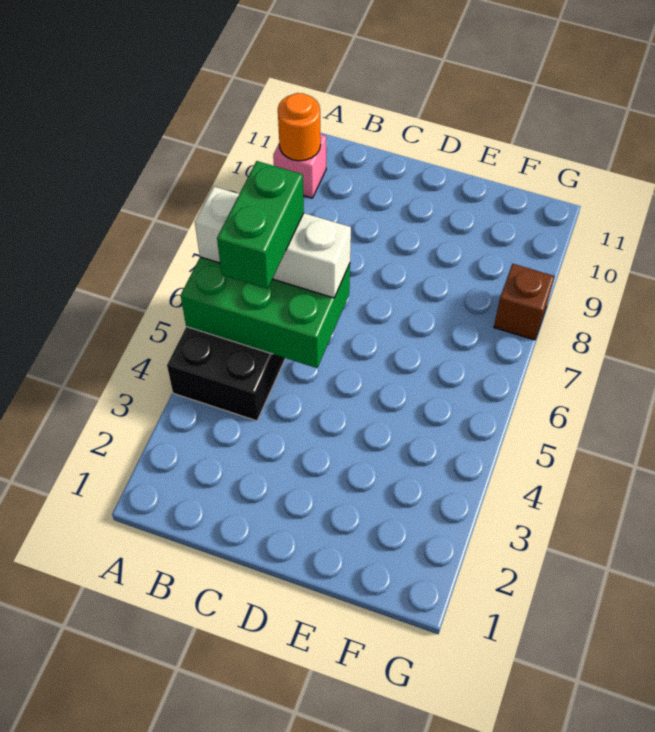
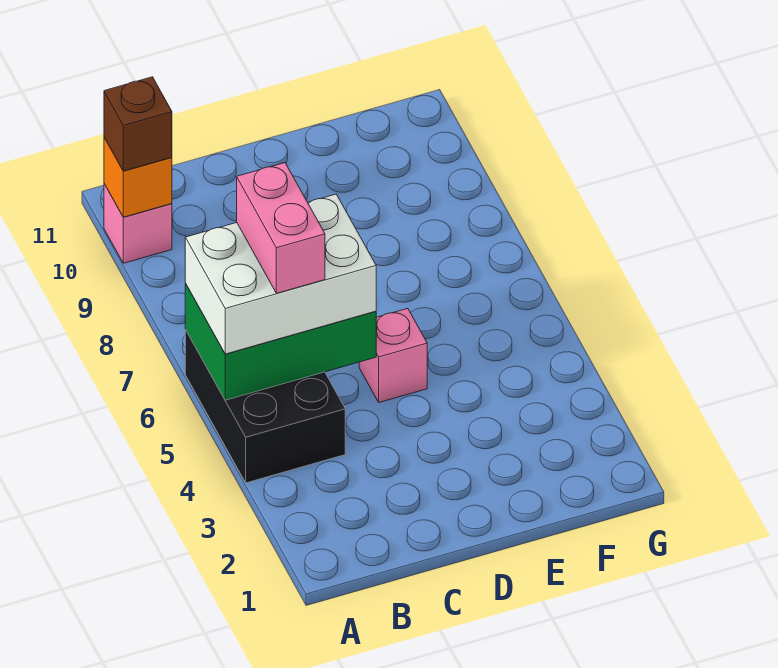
white brick A6:C6 level 3 -> white brick A5:C6 level 3
orange round brick A10 level 2 -> orange brick A10 level 2
green brick B5:B6 level 4 -> pink brick B5:B6 level 4
none -> pink brick D5 level 1
brown brick G8 level 1 -> brown brick A10 level 3

